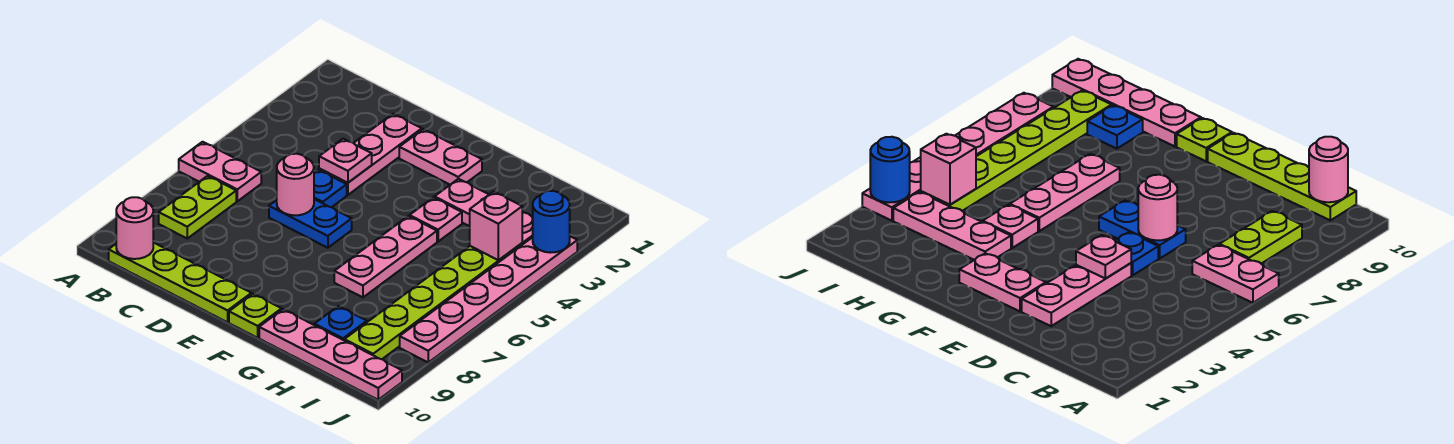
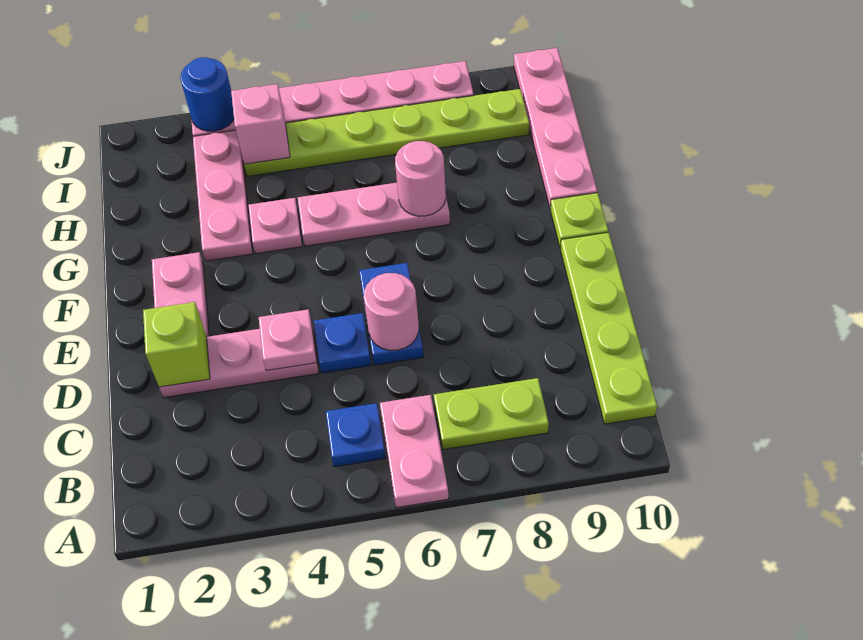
pink round brick B10 level 2 -> pink round brick G7 level 2
none -> lime brick D2 level 2
blue plate H9 level 1 -> blue plate B5 level 1

